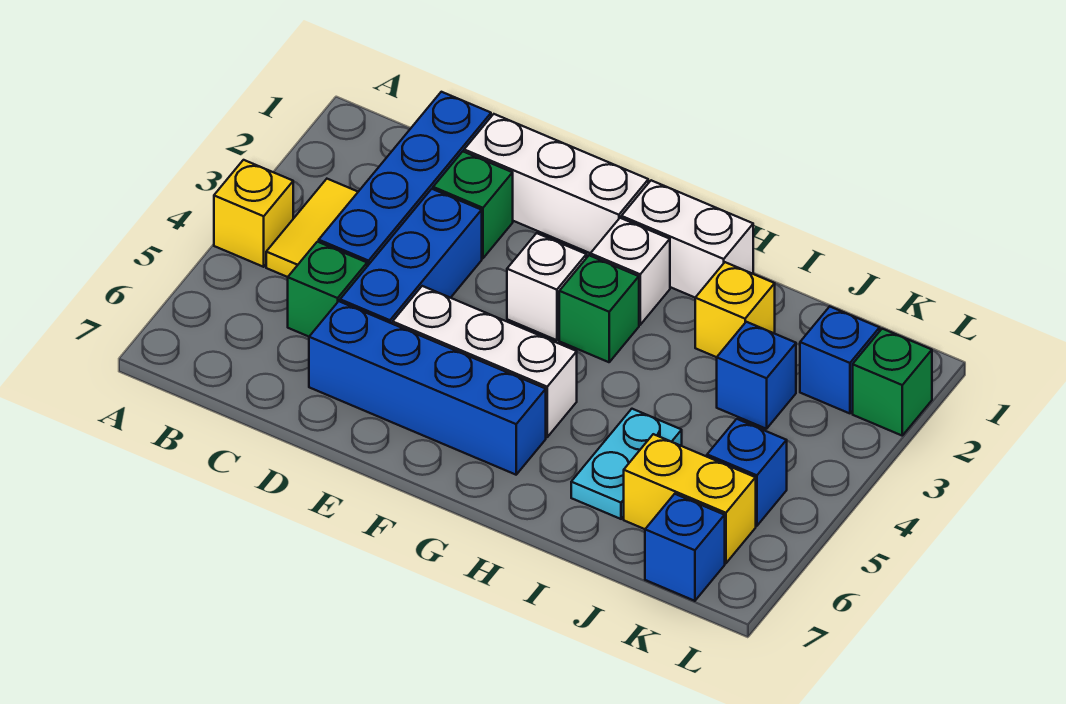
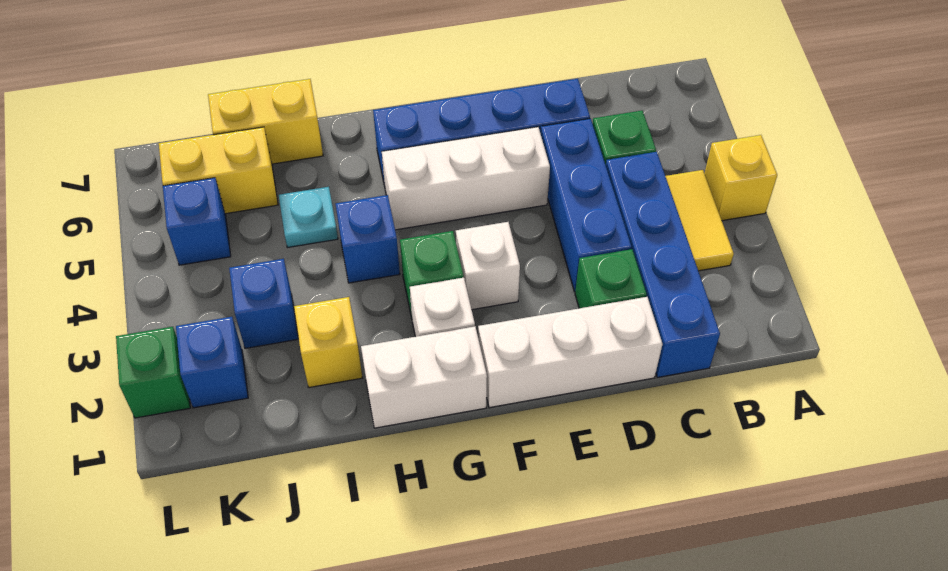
cyan plate I5:I6 level 1 -> cyan plate I5 level 1
none -> yellow brick I7:J7 level 1
blue brick K7 level 1 -> blue brick H4 level 1

